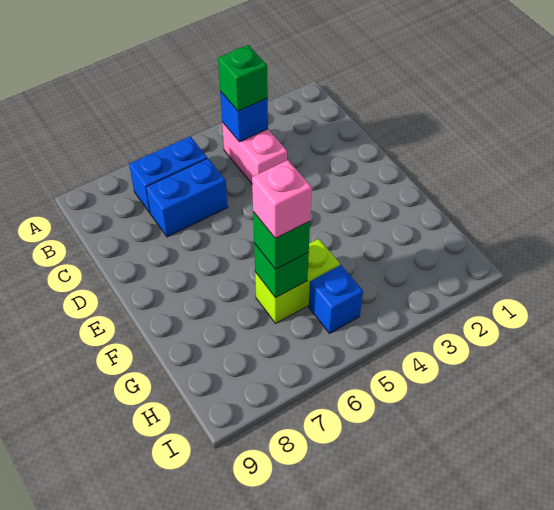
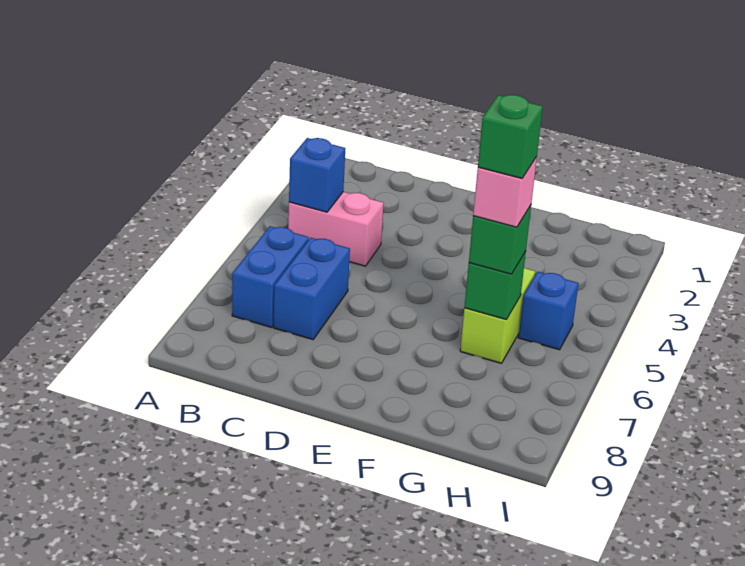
green brick B4 level 3 -> green brick G6 level 5

